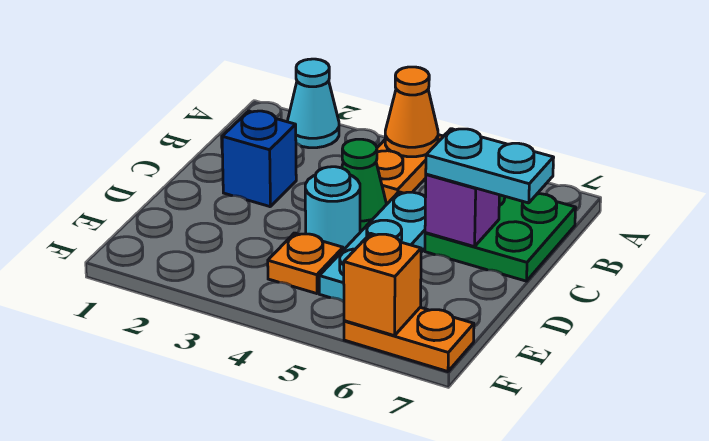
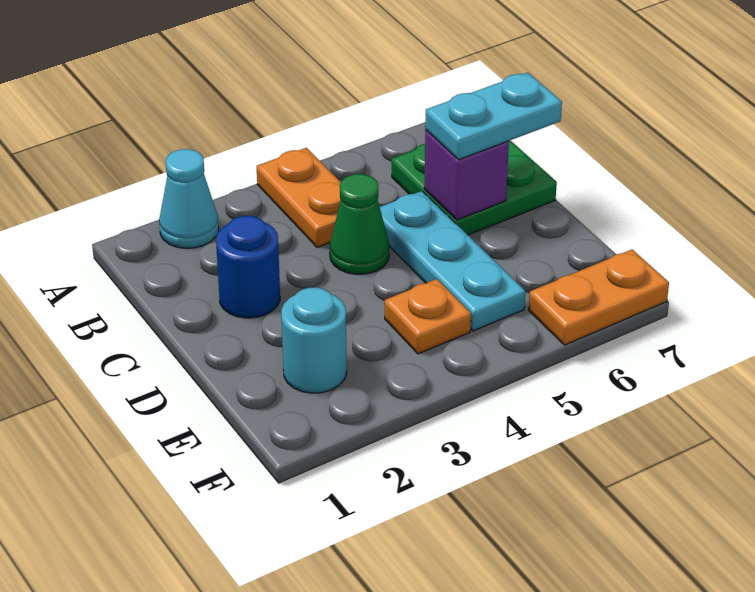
orange cone A4 level 2 -> none
blue brick C2 level 1 -> blue round brick C2 level 1
cyan round brick D4 level 1 -> cyan round brick E2 level 1
orange brick F6 level 2 -> none

